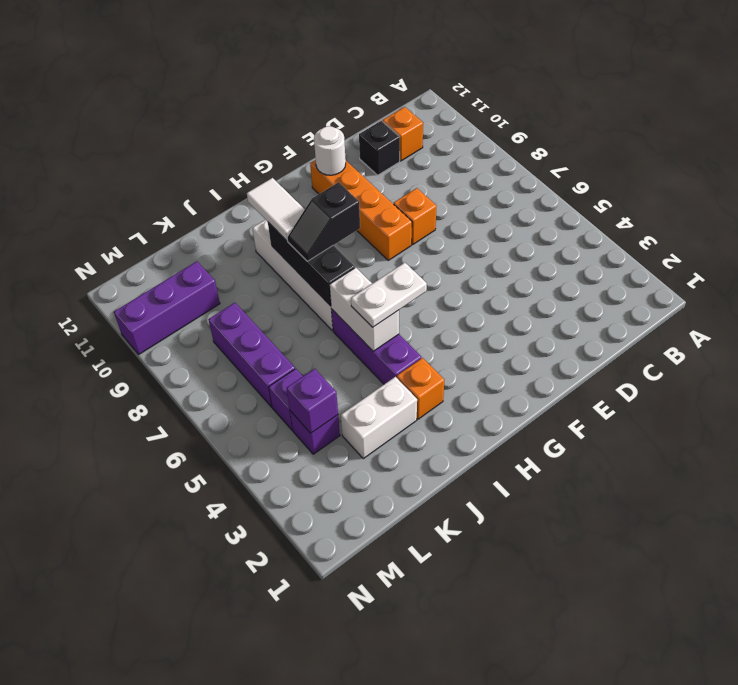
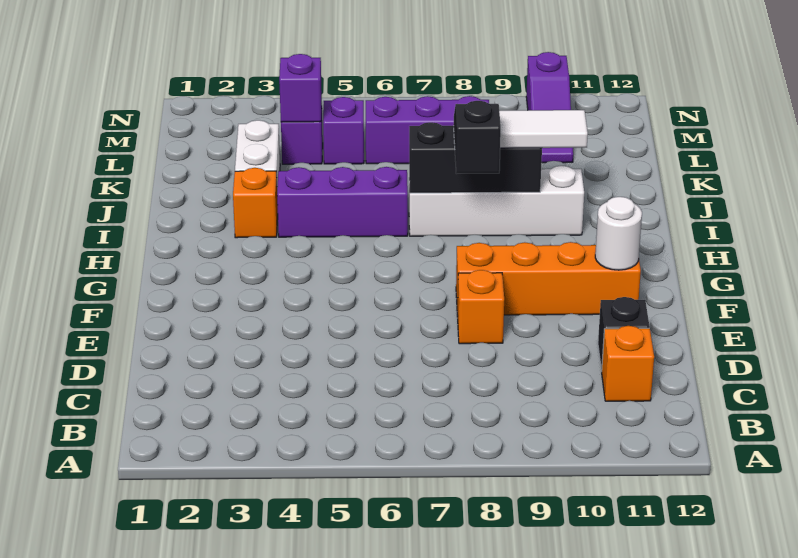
white plate H5:I5 level 3 -> none
white brick I5:I6 level 2 -> none
purple brick L10:N10 level 1 -> purple slope L10:N10 level 1 top N

